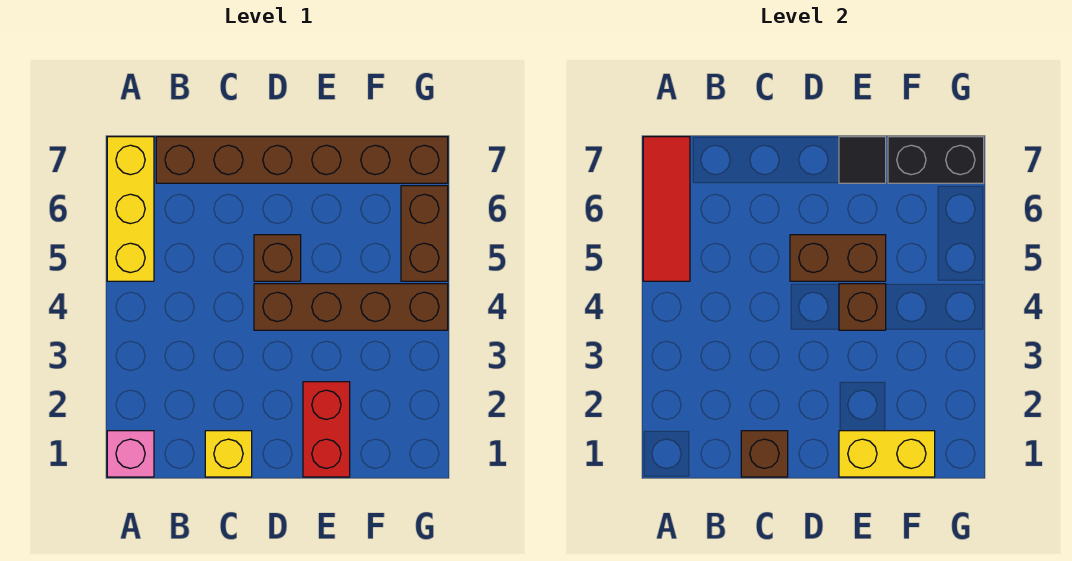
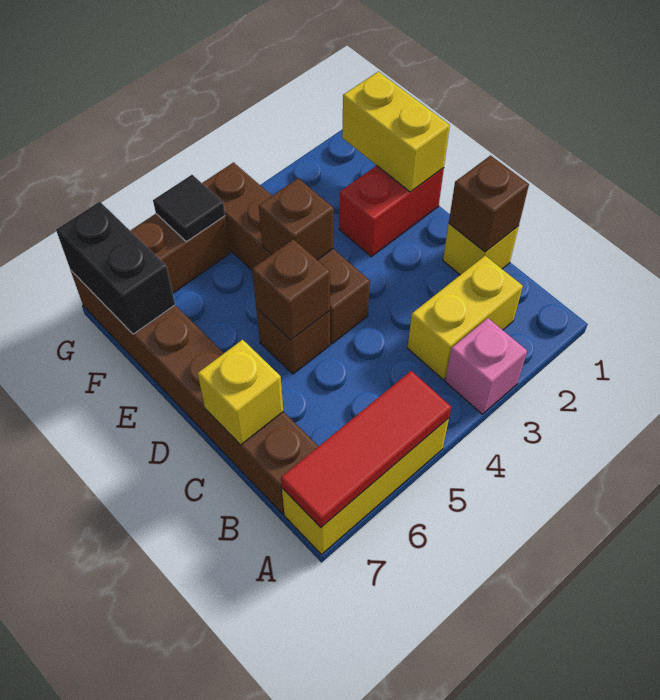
pink brick A1 level 1 -> pink brick A3 level 1
none -> yellow brick B2:B3 level 1
none -> yellow brick C7 level 2
brown brick D5:E5 level 2 -> brown brick D5 level 2
black tile E7 level 2 -> black tile G5 level 2

